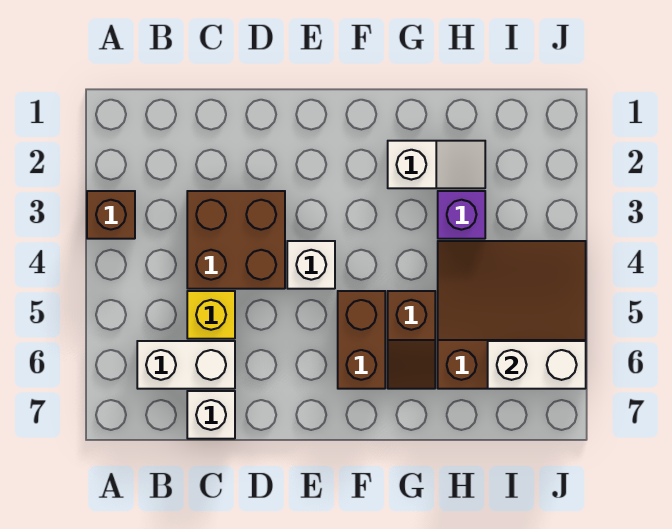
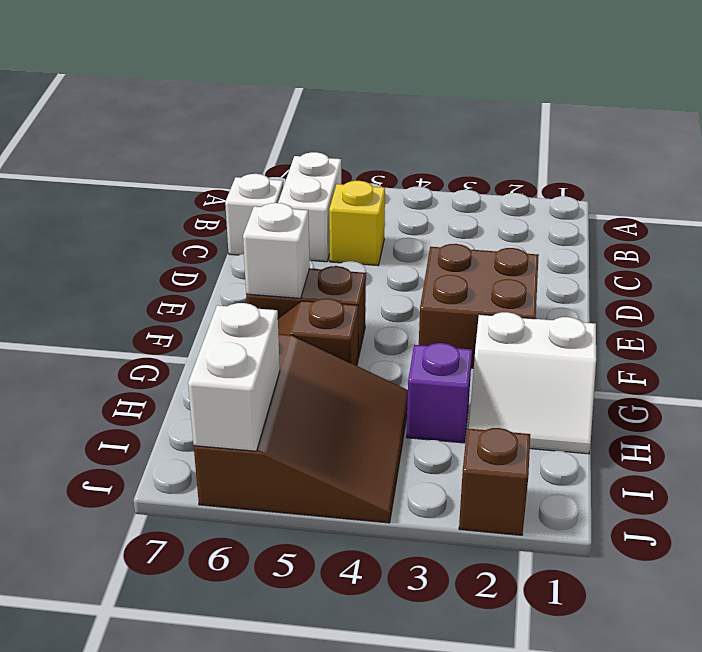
brown brick A3 level 1 -> brown brick J2 level 1
brown brick C3:D4 level 1 -> brown brick E2:F3 level 1
white brick E4 level 1 -> white brick F6 level 2
white slope G2:H2 level 1 top G -> white slope G1:H2 level 1 top G

